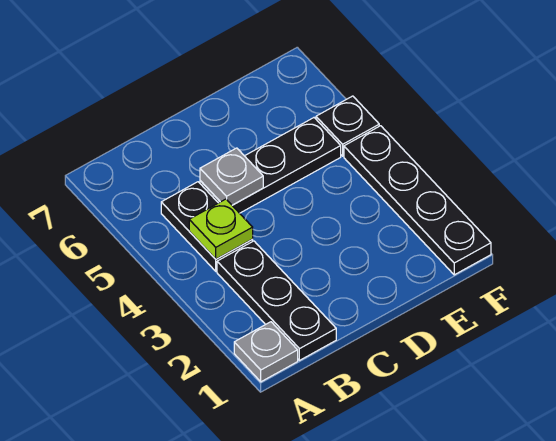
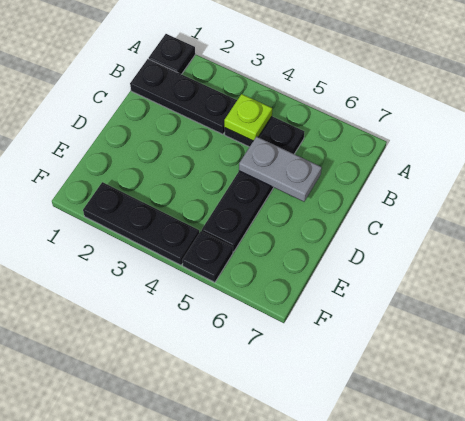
grey plate A1 level 1 -> black plate A1 level 1
grey plate C5 level 2 -> grey plate C5:C6 level 2
black plate F1:F4 level 1 -> black plate F2:F4 level 1

